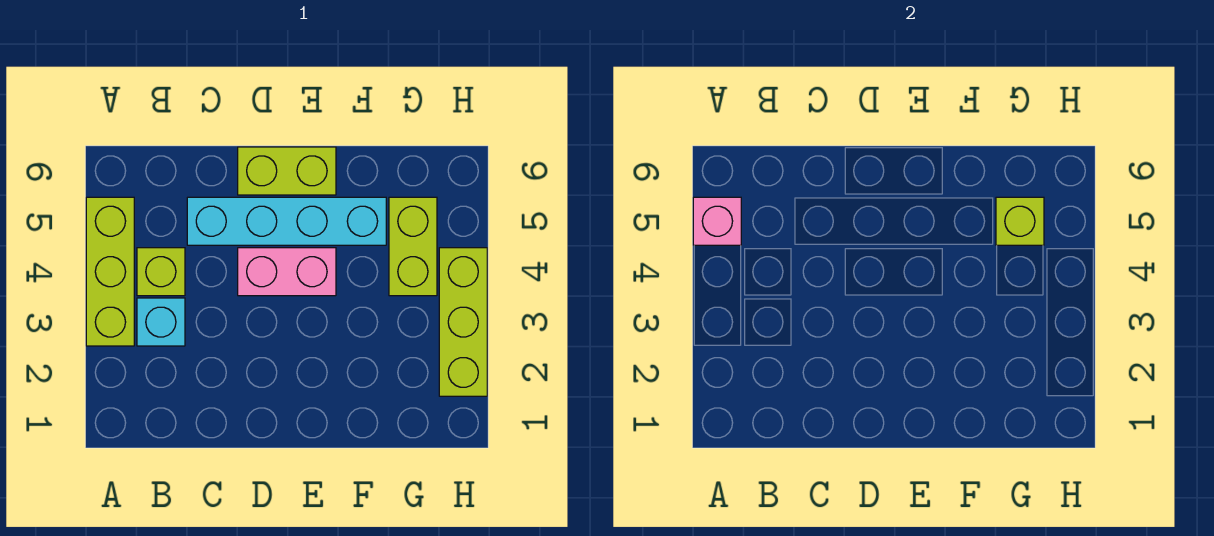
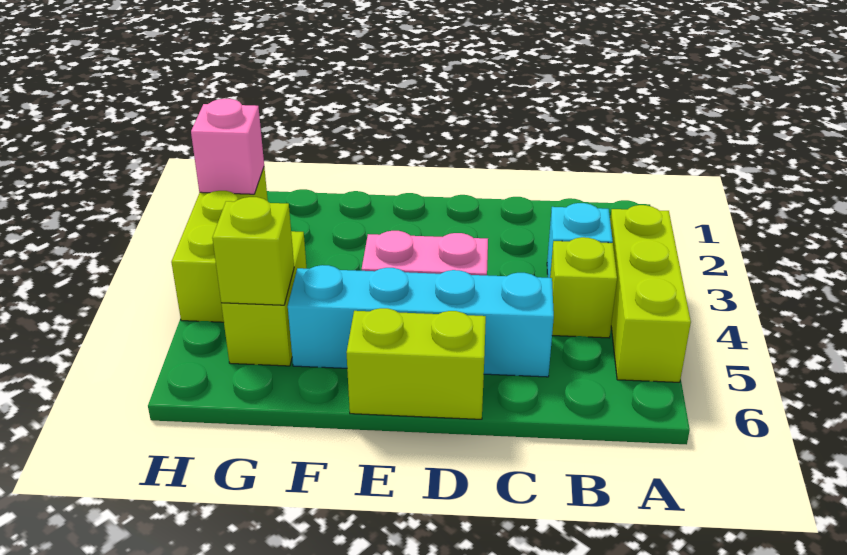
pink brick A5 level 2 -> pink brick H2 level 2

